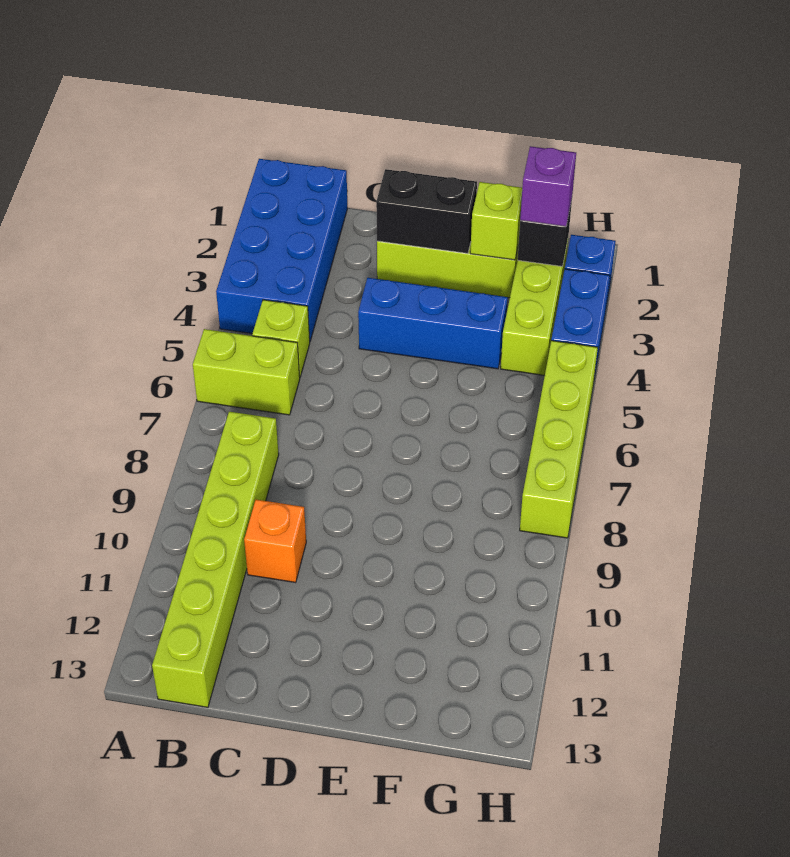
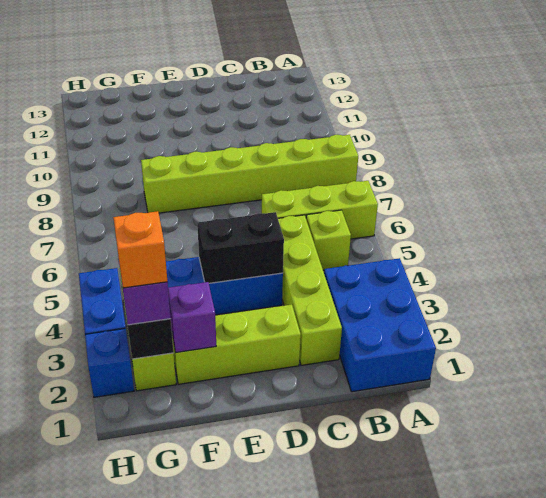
blue brick A1:B4 level 1 -> blue brick A1:B3 level 1
lime brick A6:B6 level 1 -> lime brick A6:C6 level 1
lime brick B8:B13 level 1 -> lime brick A8:F8 level 1
orange brick C10 level 1 -> orange brick G2 level 4
black brick D2:E2 level 2 -> black brick D4:E4 level 2
lime brick F2 level 2 -> purple brick F2 level 2
lime brick H5:H8 level 1 -> lime brick C2:C5 level 1

